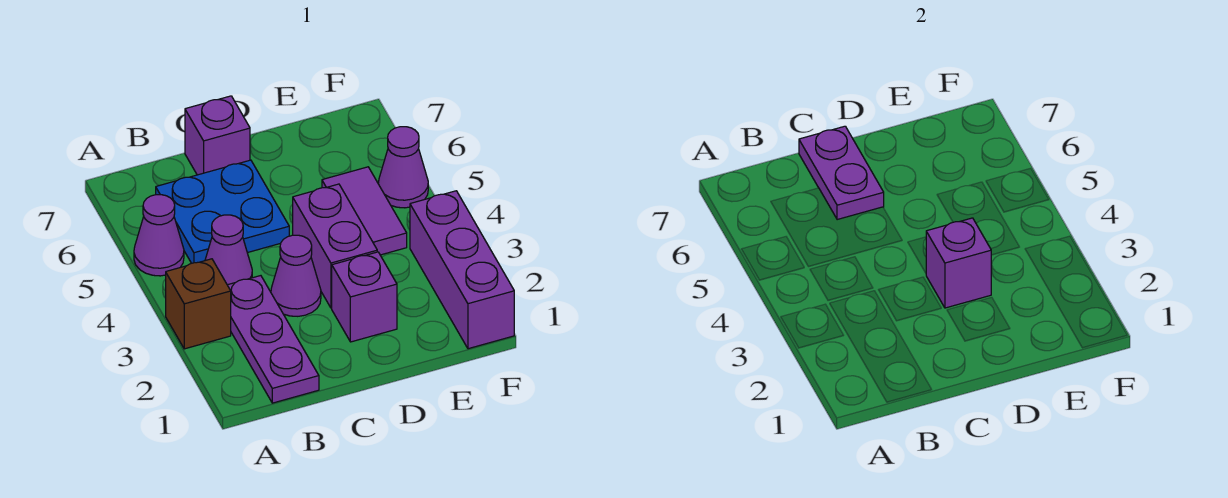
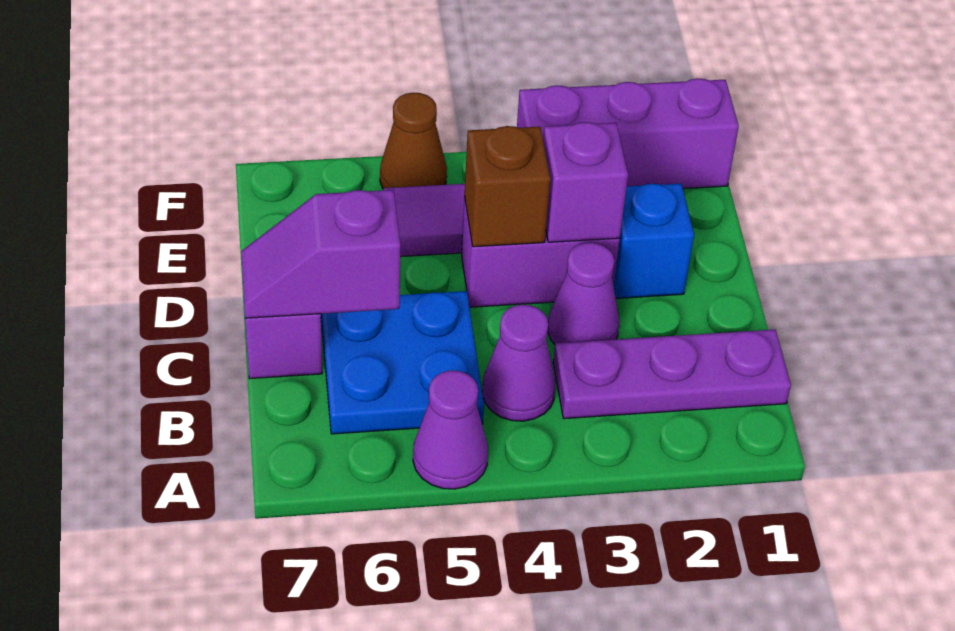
brown brick A3 level 1 -> brown brick D4 level 2
purple plate C6:C7 level 2 -> purple slope C6:C7 level 2 top 6
purple brick D2 level 1 -> blue brick D2 level 1
purple cone F5 level 1 -> brown cone F5 level 1

